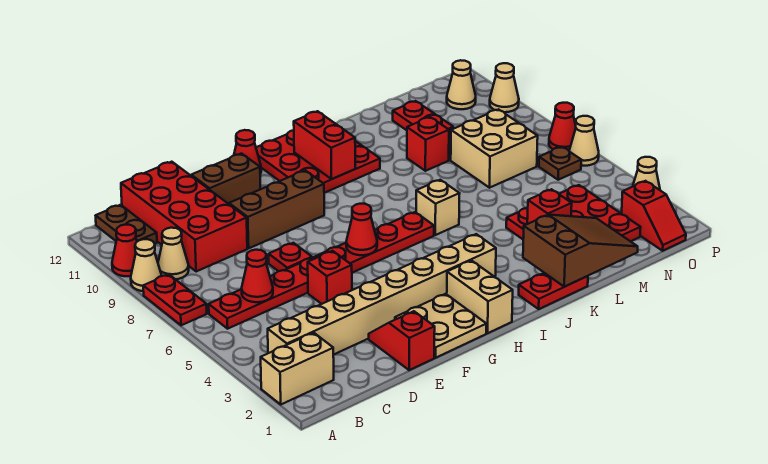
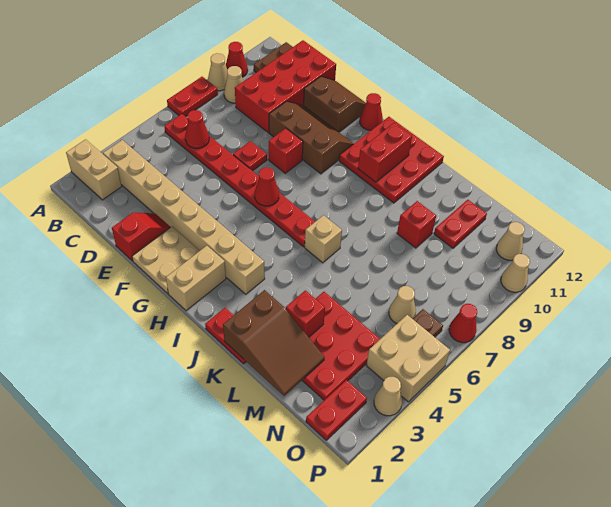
red brick E5 level 1 -> red brick F8 level 1
tan brick M7:N8 level 1 -> tan brick O4:P5 level 1
red slope O1:O2 level 1 top 2 -> red plate O1:O2 level 1
tan cone P6 level 1 -> tan cone N6 level 1

